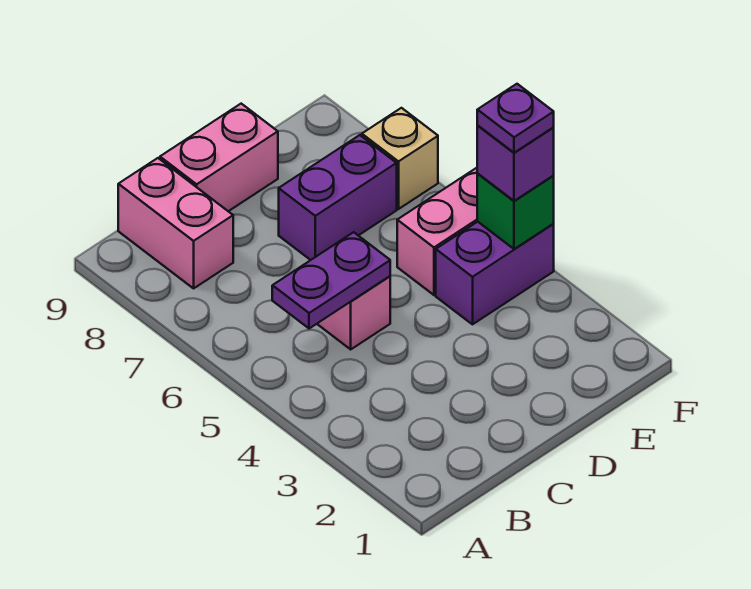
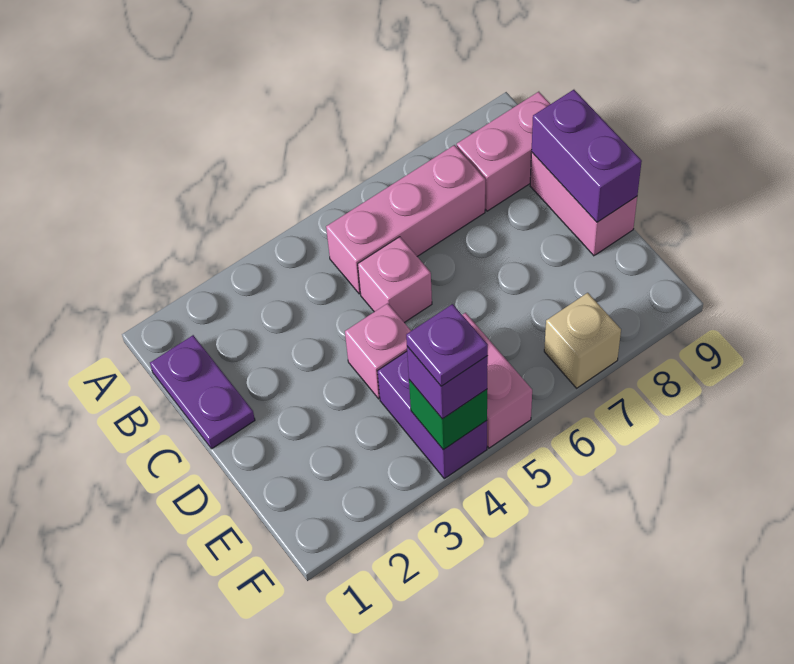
none -> pink brick B5:B7 level 1
purple plate B5:C5 level 2 -> purple plate B1:C1 level 1
none -> pink brick D4 level 1
purple brick D7:E7 level 1 -> purple brick C9:D9 level 2

